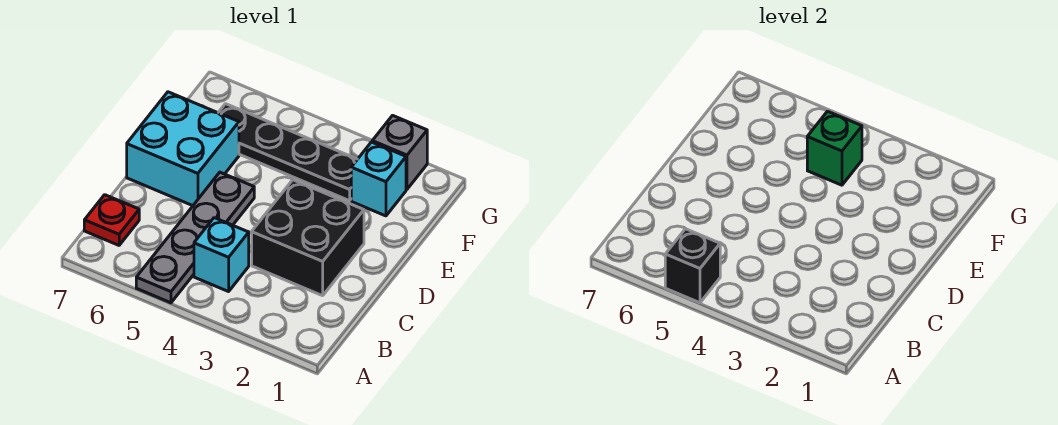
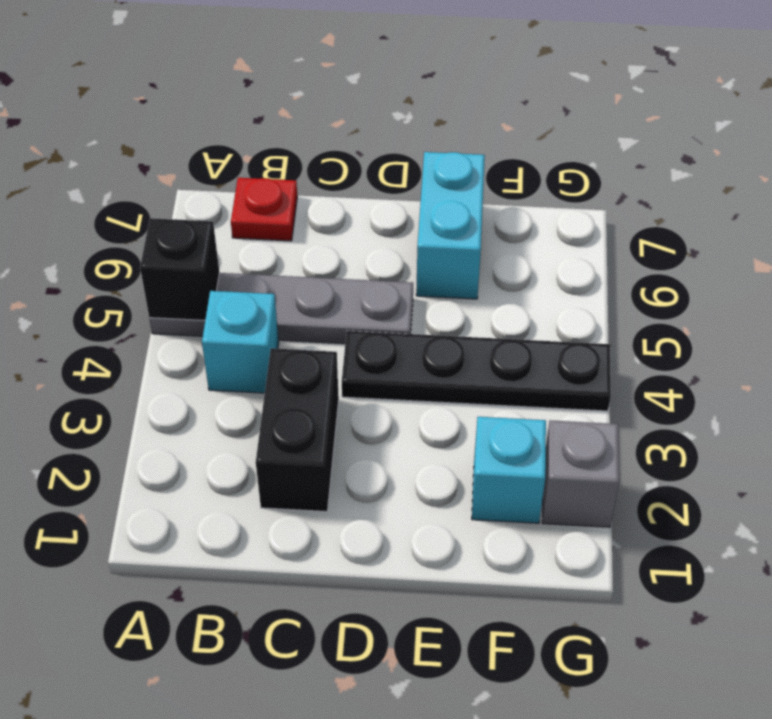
black brick C2:D3 level 1 -> black brick C2:C3 level 1
cyan brick D6:E7 level 1 -> cyan brick E6:E7 level 1
black plate F3:F6 level 1 -> black plate D4:G4 level 1
green brick F4 level 2 -> none

